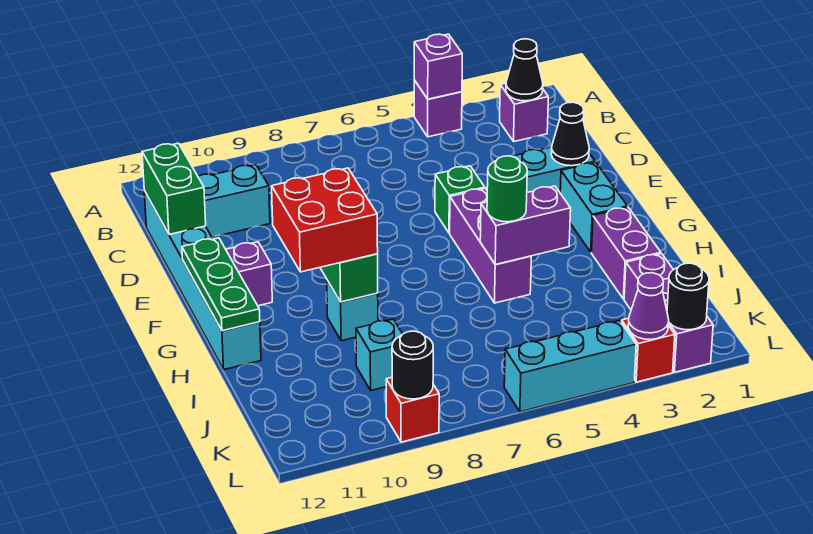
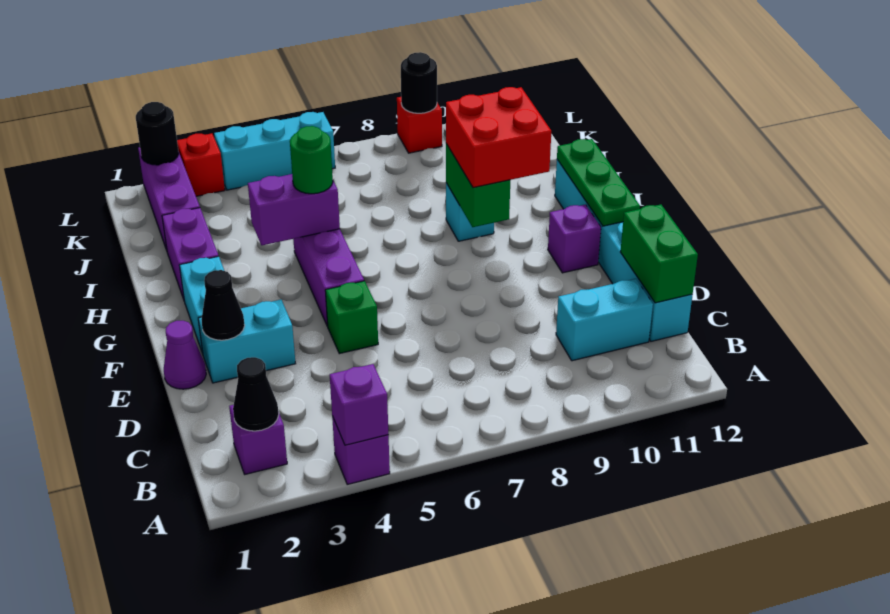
cyan brick J9 level 1 -> none
purple cone L3 level 2 -> purple cone E1 level 1

